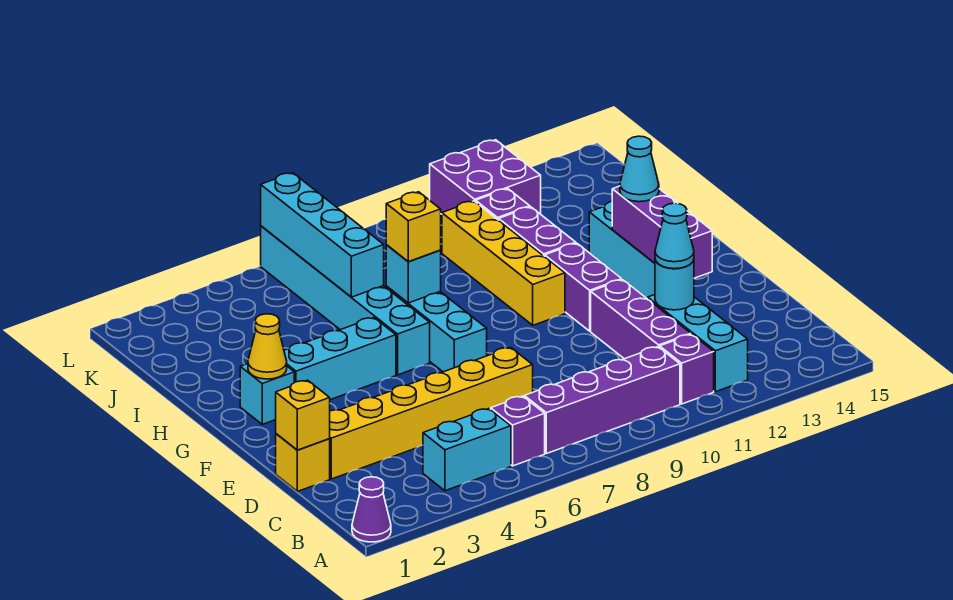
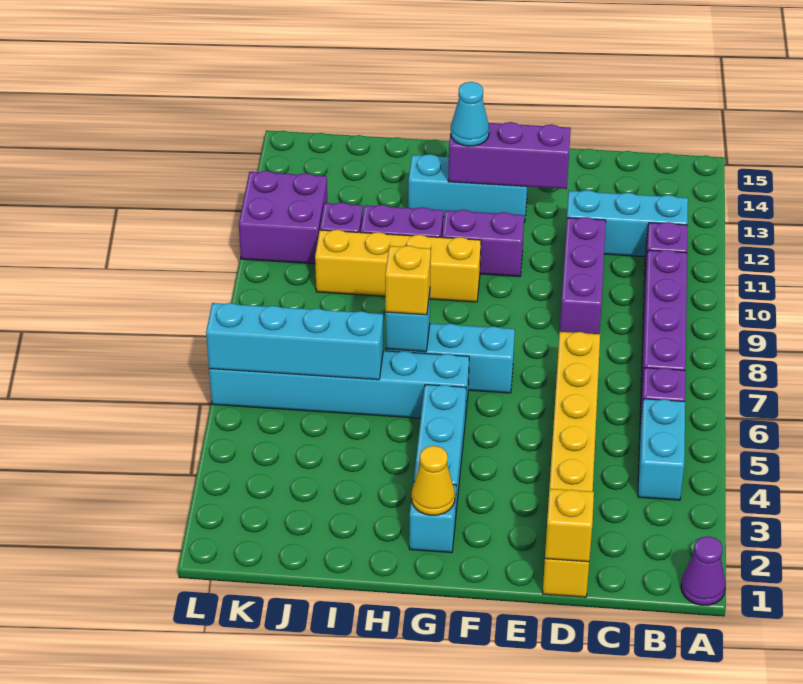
purple brick C11:E11 level 1 -> purple brick D9:D11 level 1
cyan round brick D12 level 2 -> none
cyan cone D12 level 3 -> none

